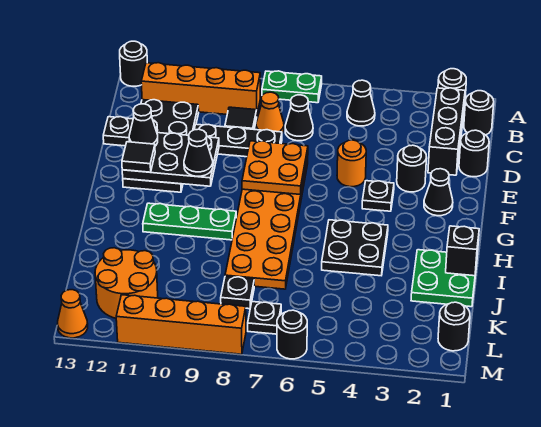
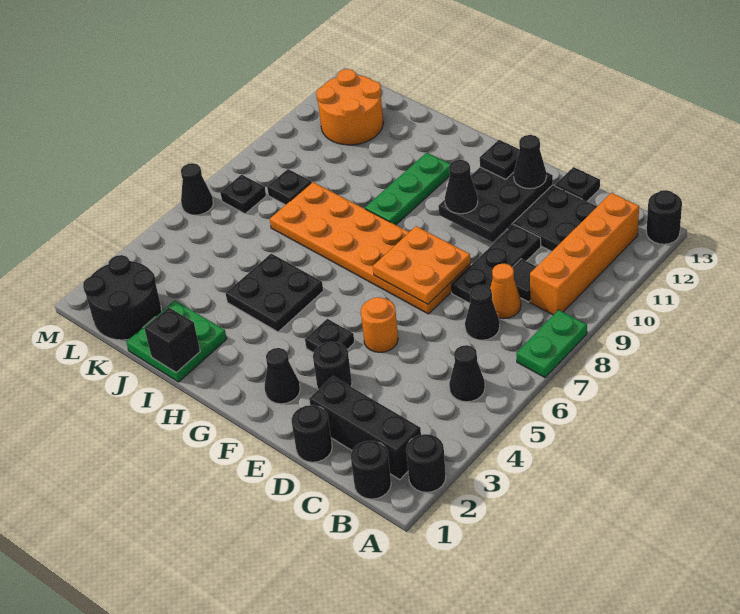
black tile F12 level 3 -> black plate F12 level 3
black round brick L1 level 1 -> black round brick K1:L2 level 1
black round brick M6 level 1 -> black cone M6 level 1
orange brick M8:M11 level 1 -> none
orange cone M13 level 1 -> none

